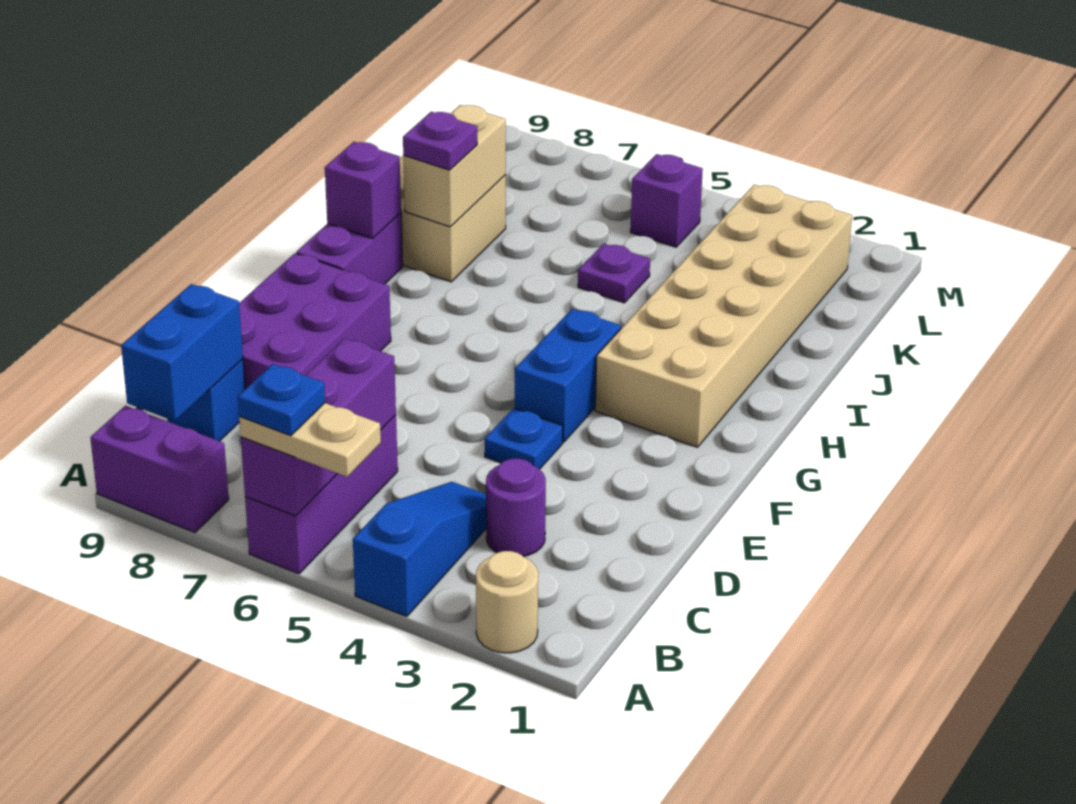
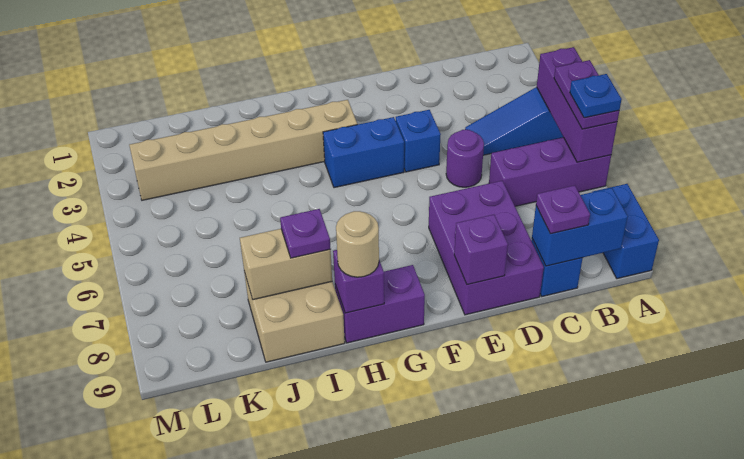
tan round brick A2 level 1 -> tan round brick H9 level 3
tan plate A5:A6 level 3 -> purple plate A5:A6 level 3
purple brick A6:C6 level 2 -> purple brick A4:A6 level 2
purple brick A8:A9 level 1 -> blue brick A8:A9 level 1
purple round brick C3 level 1 -> purple round brick D5 level 1
purple brick D8:F9 level 1 -> purple brick D7:E9 level 1
blue plate E4 level 1 -> blue brick E4 level 1
tan brick G2:L3 level 1 -> tan brick G3:L3 level 1
purple plate J5 level 1 -> purple plate C9 level 3
purple brick L5 level 1 -> purple brick E9 level 2

